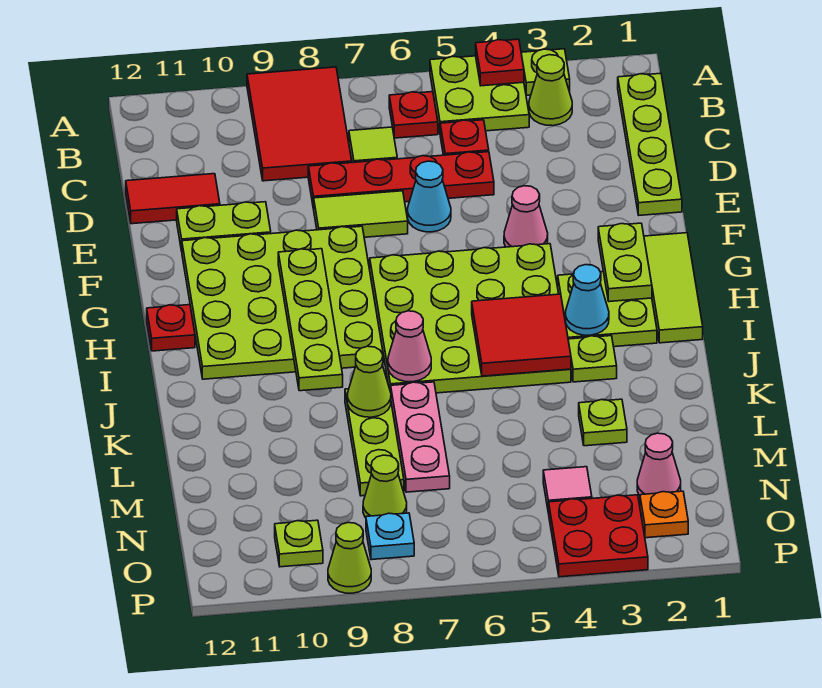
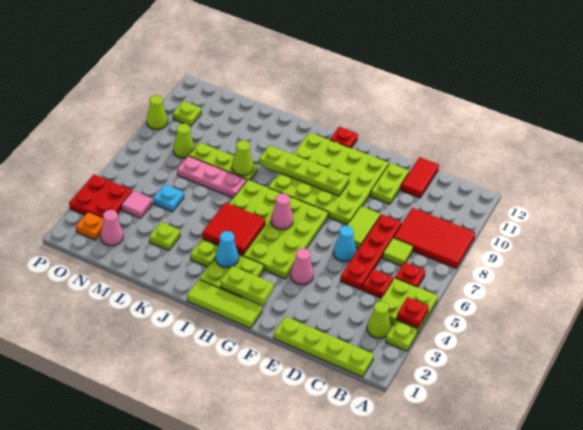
pink cone J7 level 2 -> pink cone H6 level 2
cyan plate O8 level 1 -> cyan plate M5 level 1

